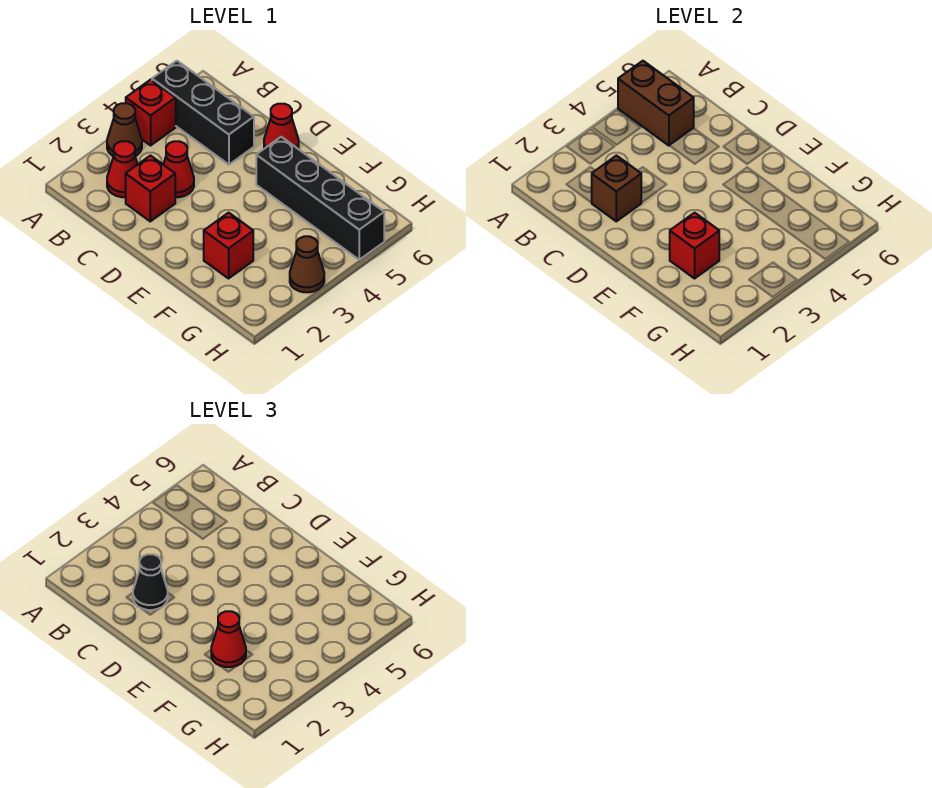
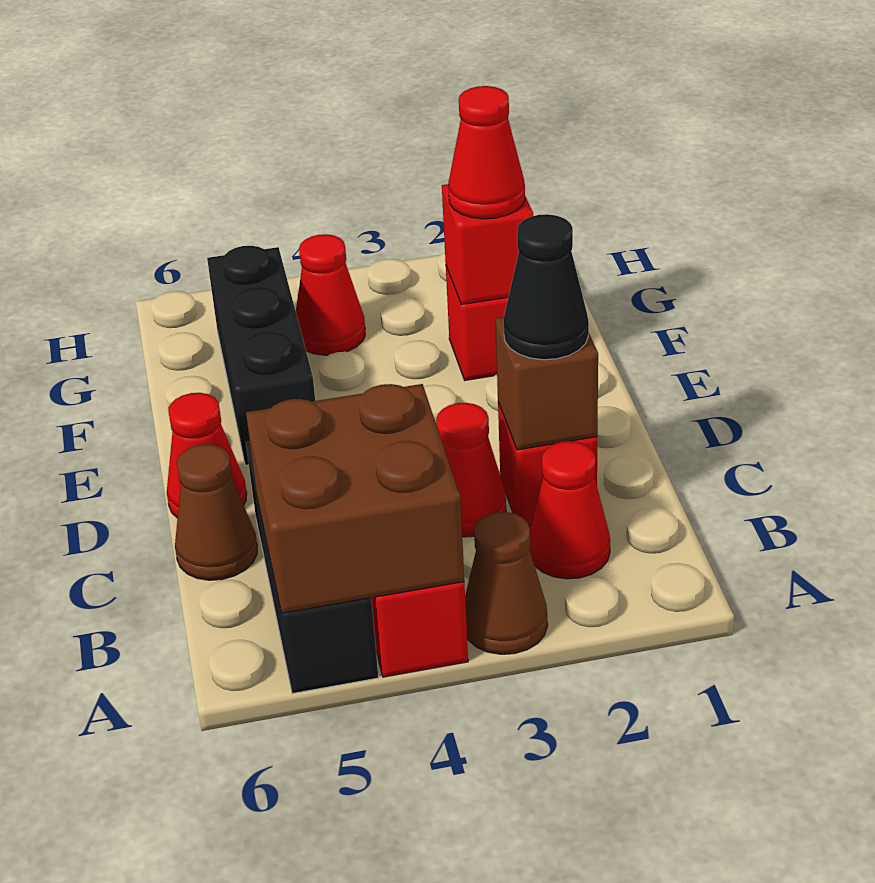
brown brick A5:B5 level 2 -> brown brick A4:B5 level 2
black brick E5:H5 level 1 -> black brick E5:G5 level 1
none -> red cone G4 level 1
brown cone H3 level 1 -> brown cone C6 level 1

